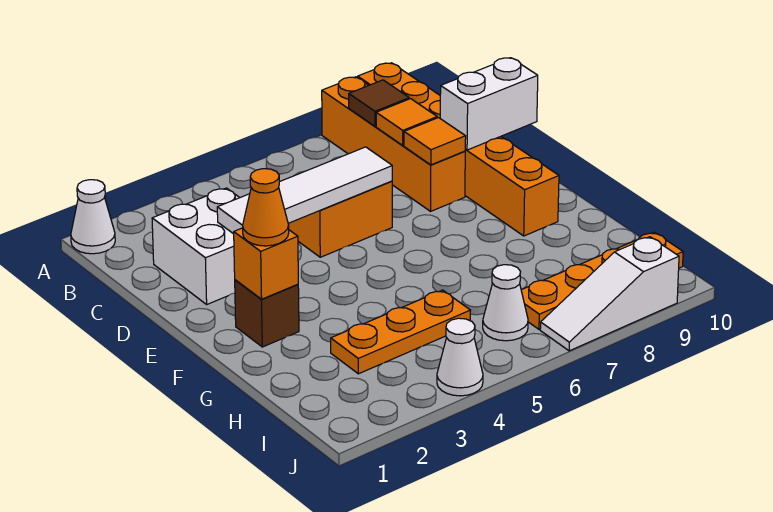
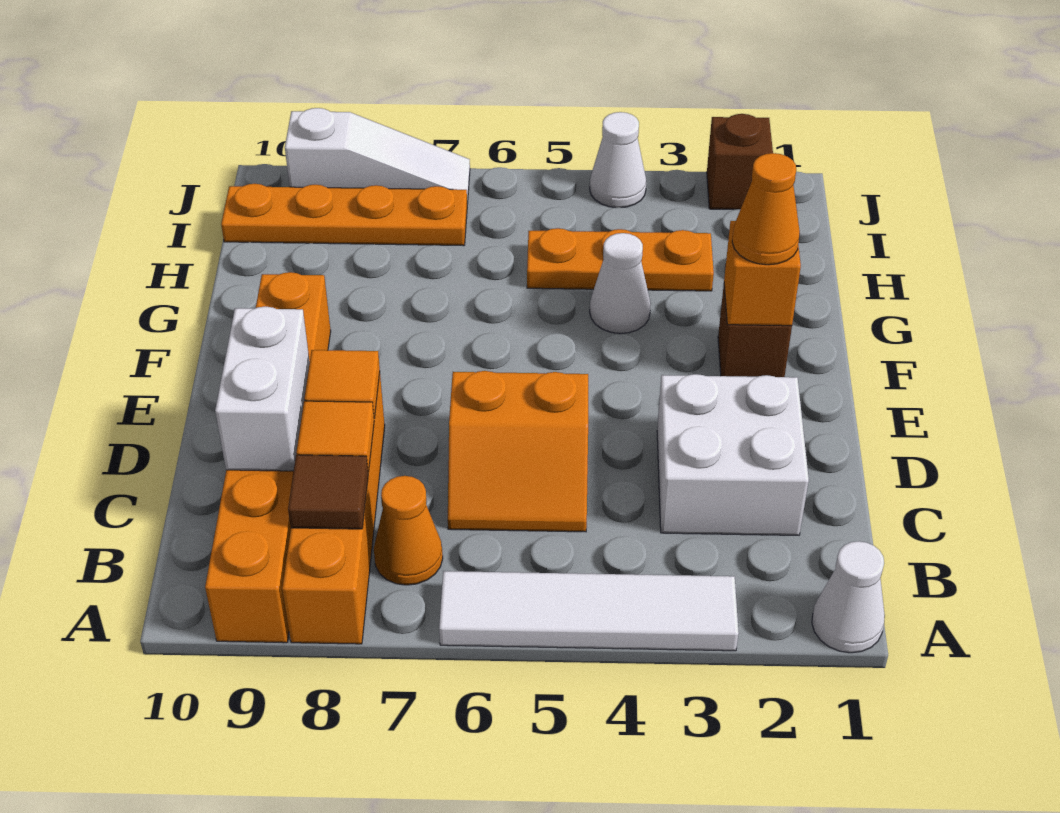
none -> orange cone B7 level 1
white tile D3:D6 level 2 -> white tile A3:A6 level 1
white brick D9:D10 level 2 -> white brick C9:D9 level 2
white cone I6 level 1 -> white cone G4 level 1
none -> brown brick J2 level 1

